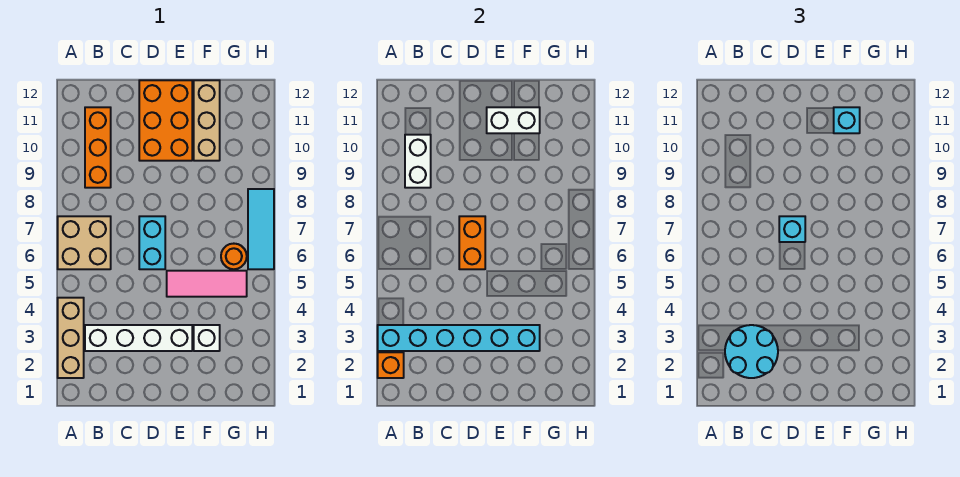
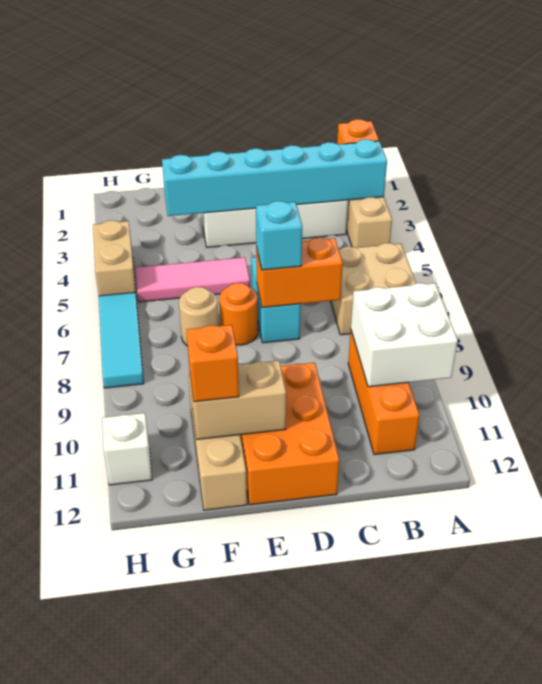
cyan round brick B2:C3 level 3 -> none
white brick B9:B10 level 2 -> white brick A9:B10 level 2
orange brick D6:D7 level 2 -> orange brick C7:D7 level 2
white brick E11:F11 level 2 -> tan brick E11:F11 level 2
white brick F3 level 1 -> white brick H11 level 1
none -> tan round brick F7 level 1
cyan brick F11 level 3 -> orange brick F11 level 3
orange round brick G6 level 1 -> orange round brick E7 level 1
none -> tan brick H4:H5 level 1

